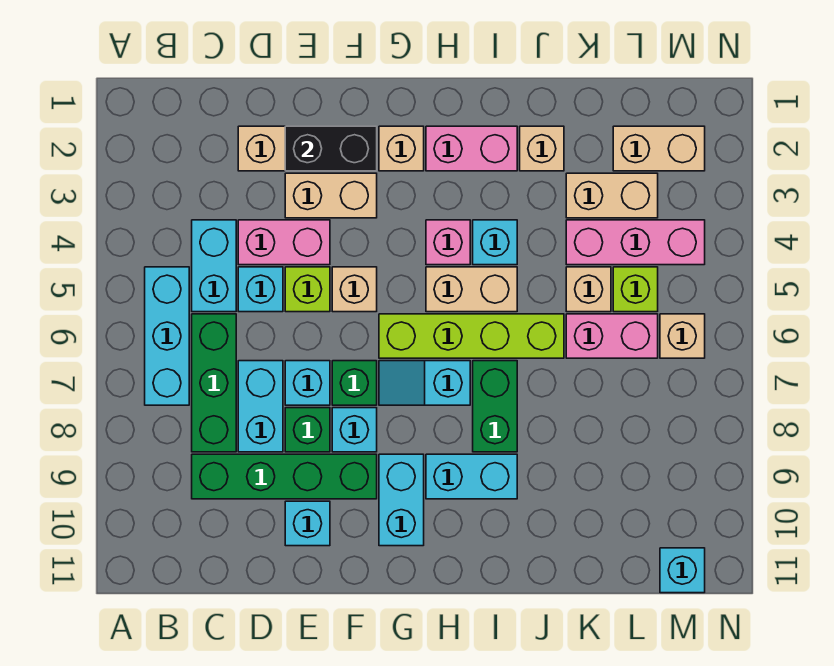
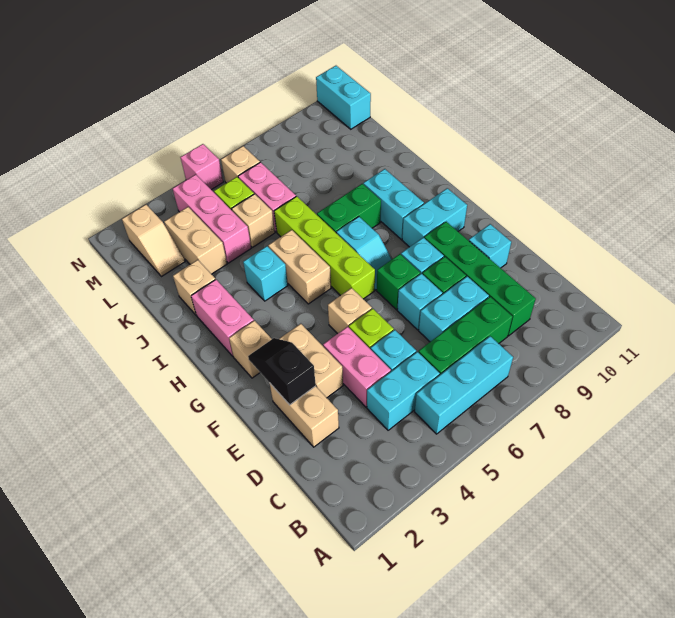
black brick E2:F2 level 2 -> black slope E2:F2 level 2 top E
pink brick H4 level 1 -> pink brick N5 level 1
tan brick L2:M2 level 1 -> tan slope L2:M2 level 1 top M
cyan brick M11 level 1 -> cyan brick M11:N11 level 1

